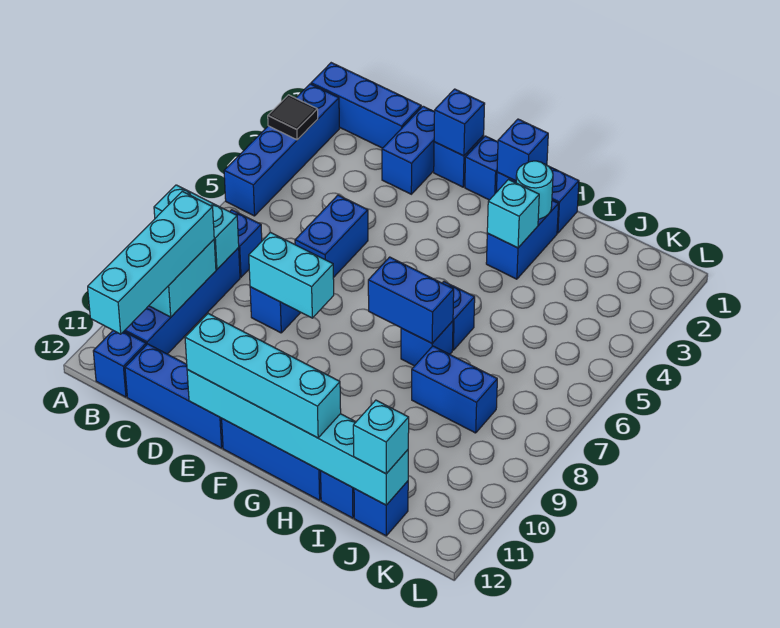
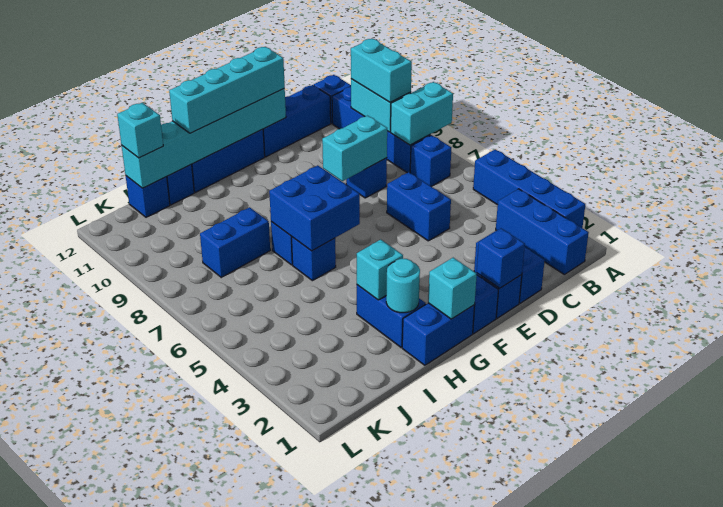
blue brick A1:C1 level 1 -> blue brick B1:B3 level 1
black tile A3 level 2 -> none
cyan brick B9:B12 level 3 -> cyan brick B9:B10 level 3
blue brick G1 level 2 -> cyan brick G1 level 2
blue brick G7:H7 level 2 -> blue brick G6:H7 level 2

